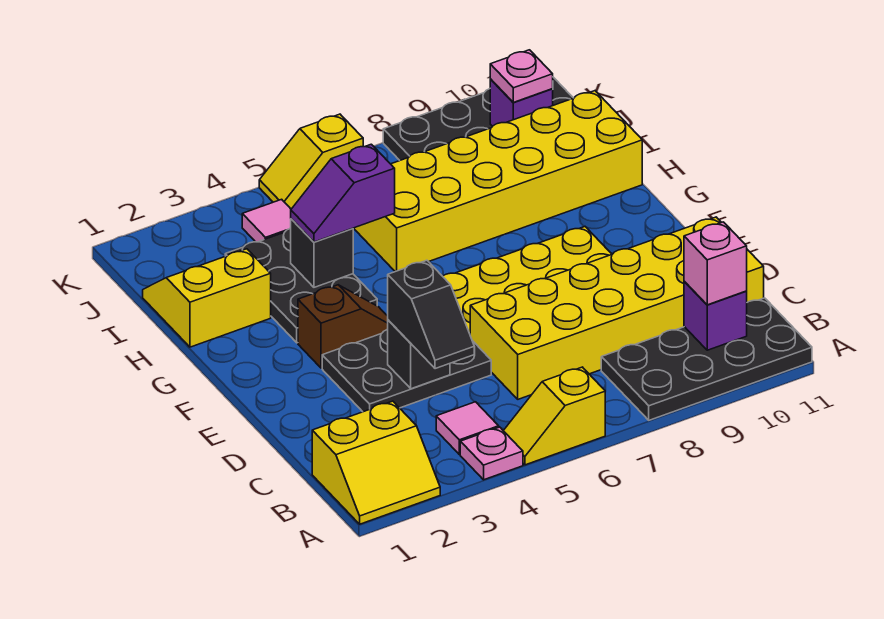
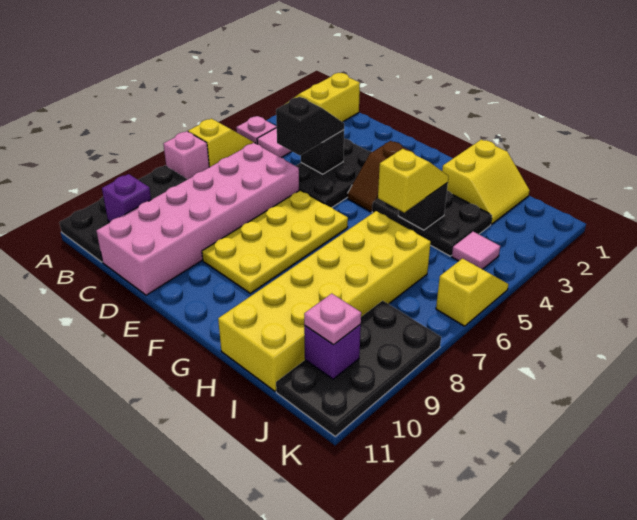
pink brick B10 level 3 -> pink brick A7 level 1
black slope C4:D4 level 3 top D -> black slope D4:D5 level 3 top 5
yellow brick C6:D11 level 1 -> pink brick C6:D11 level 1
purple slope H4:H5 level 3 top 5 -> yellow slope H4:H5 level 3 top 5

